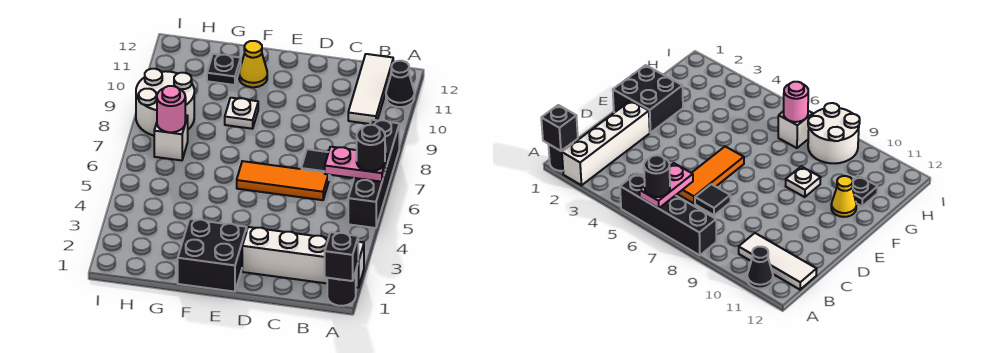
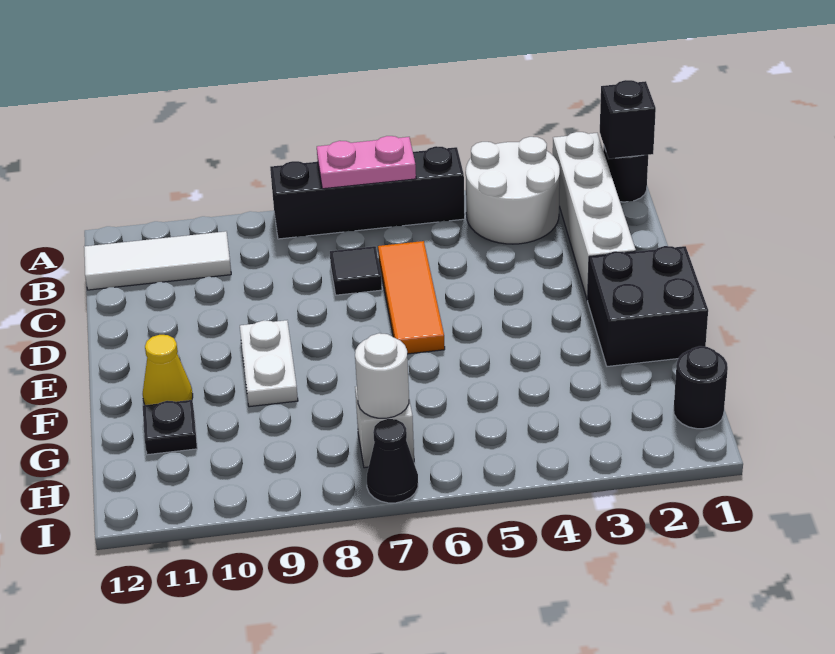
pink plate A6:B6 level 2 -> pink plate A6:A7 level 2
black round brick A6 level 3 -> black round brick H1 level 1
black cone A11 level 1 -> black cone I7 level 1
white plate F9 level 1 -> white plate E9:F9 level 1
pink round brick H7 level 2 -> white round brick H7 level 2
white round brick H8:I9 level 1 -> white round brick A3:B4 level 1

